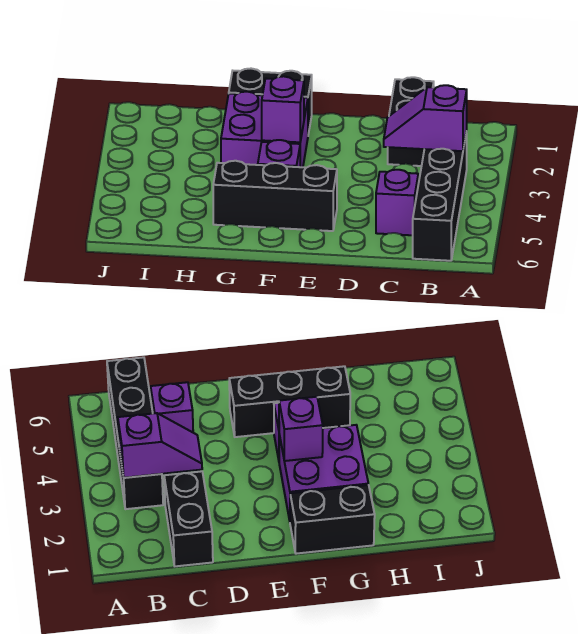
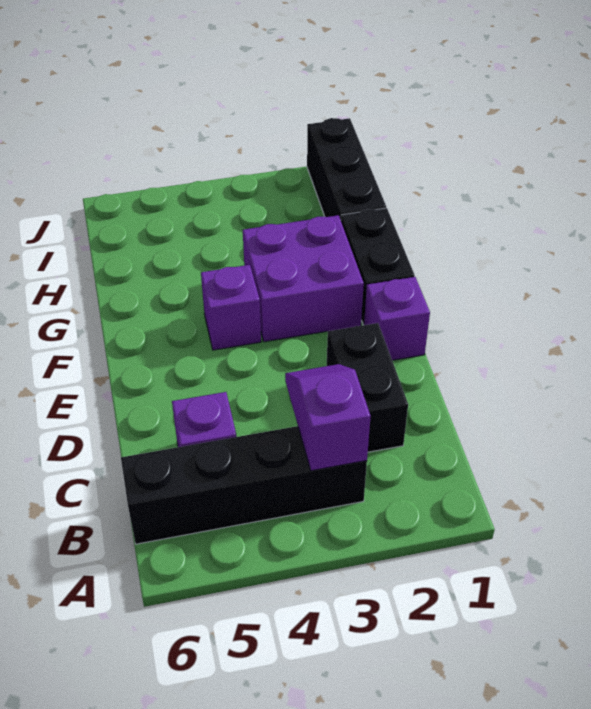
black brick C1:C2 level 1 -> black brick C2:D2 level 1
black brick E5:G5 level 1 -> black brick H1:J1 level 1
purple brick F3 level 2 -> purple brick E1 level 1

